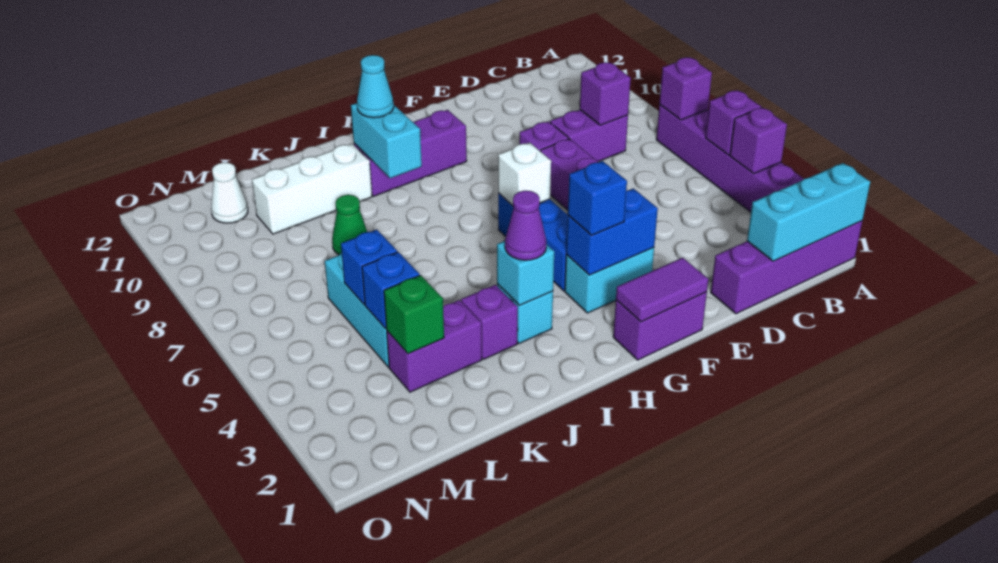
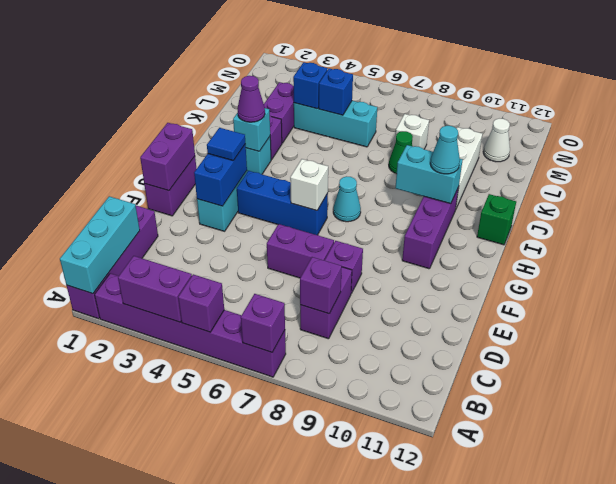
purple brick A4 level 2 -> purple brick A3:A4 level 2
purple tile F1:G1 level 2 -> purple brick F1:G1 level 2
blue brick G3 level 3 -> blue tile G3 level 3
none -> cyan cone H7 level 1
green brick L3 level 2 -> green brick I12 level 1
none -> white brick L8 level 1

